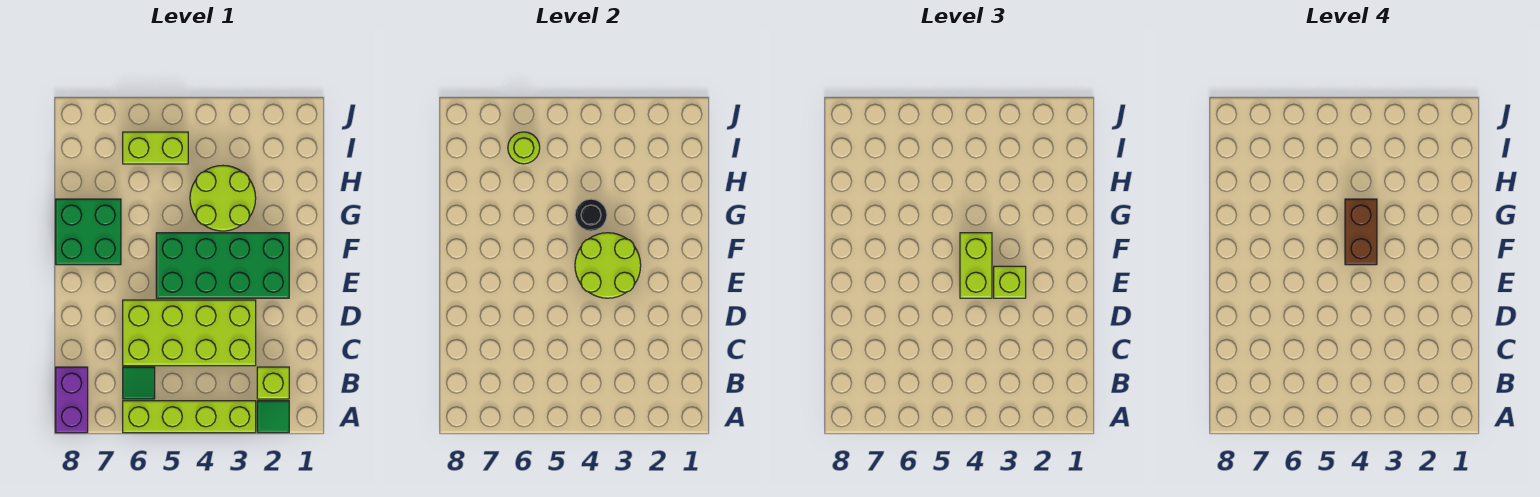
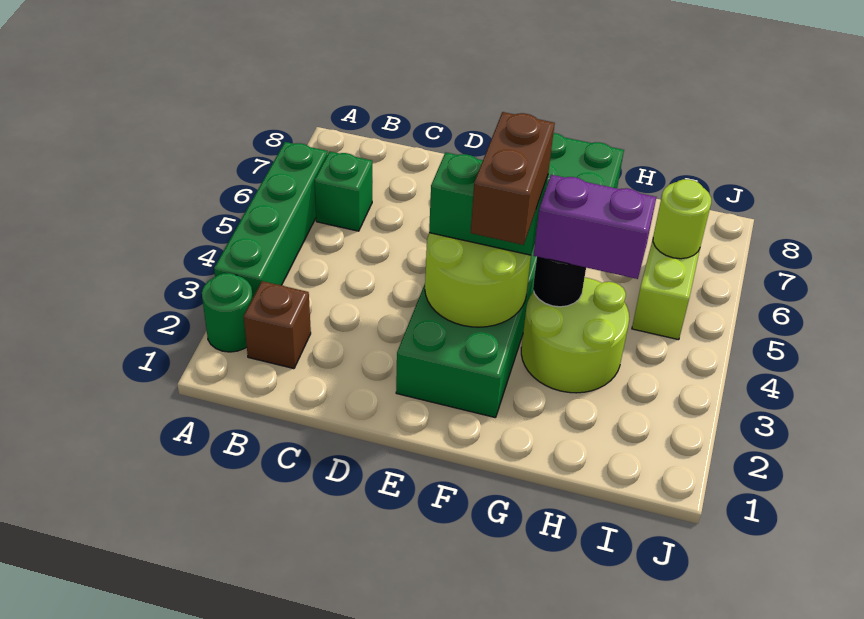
green tile A2 level 1 -> green round brick A2 level 1
lime brick A3:A6 level 1 -> green brick A3:A6 level 1
purple brick A8:B8 level 1 -> purple brick G4:H4 level 3
lime brick B2 level 1 -> brown brick B2 level 1
green tile B6 level 1 -> green brick B6 level 1
lime brick C3:D6 level 1 -> none
lime brick E3 level 3 -> none
lime brick E4:F4 level 3 -> green brick E4:F4 level 3
brown brick F4:G4 level 4 -> brown brick F3:F4 level 4

